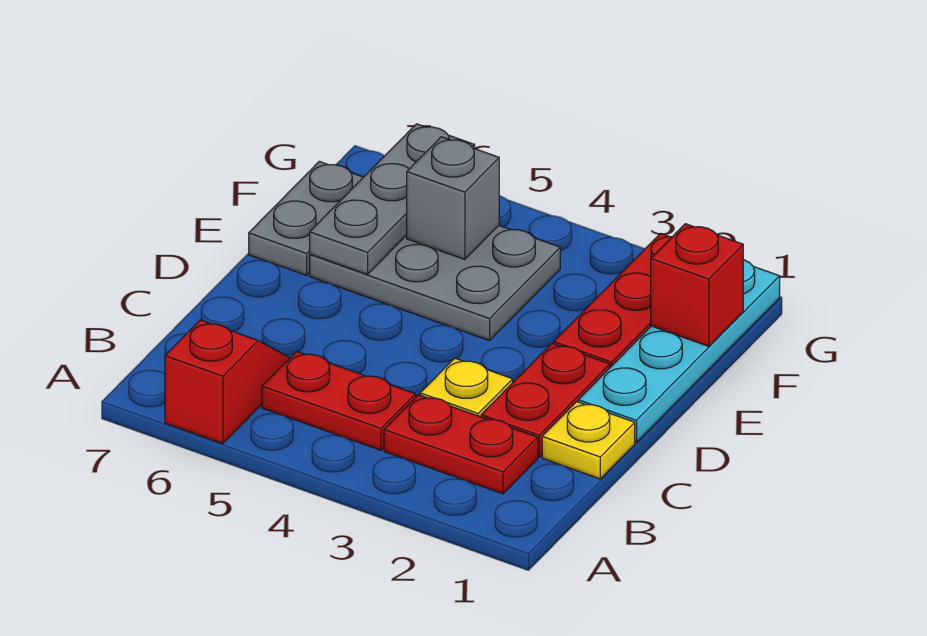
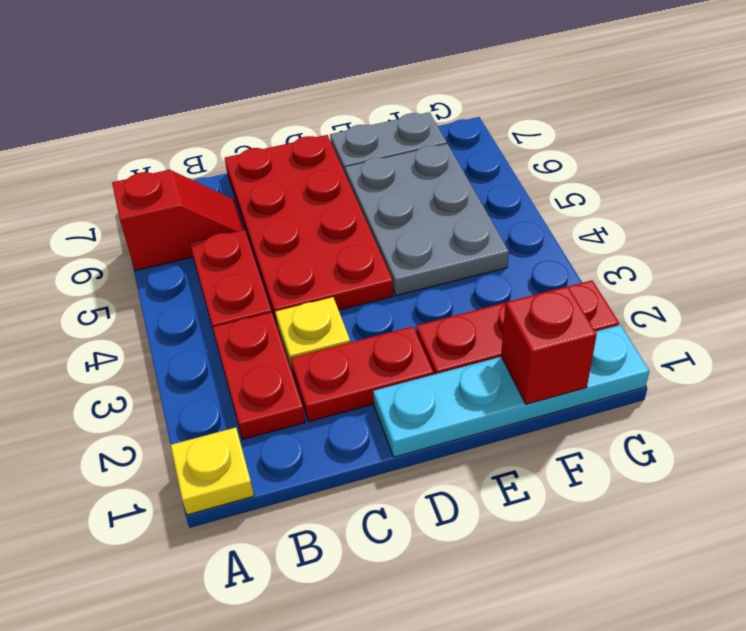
yellow plate C1 level 1 -> yellow plate A1 level 1
none -> red plate C4:D7 level 1
grey plate E6:G6 level 2 -> none
grey brick F5 level 2 -> none

